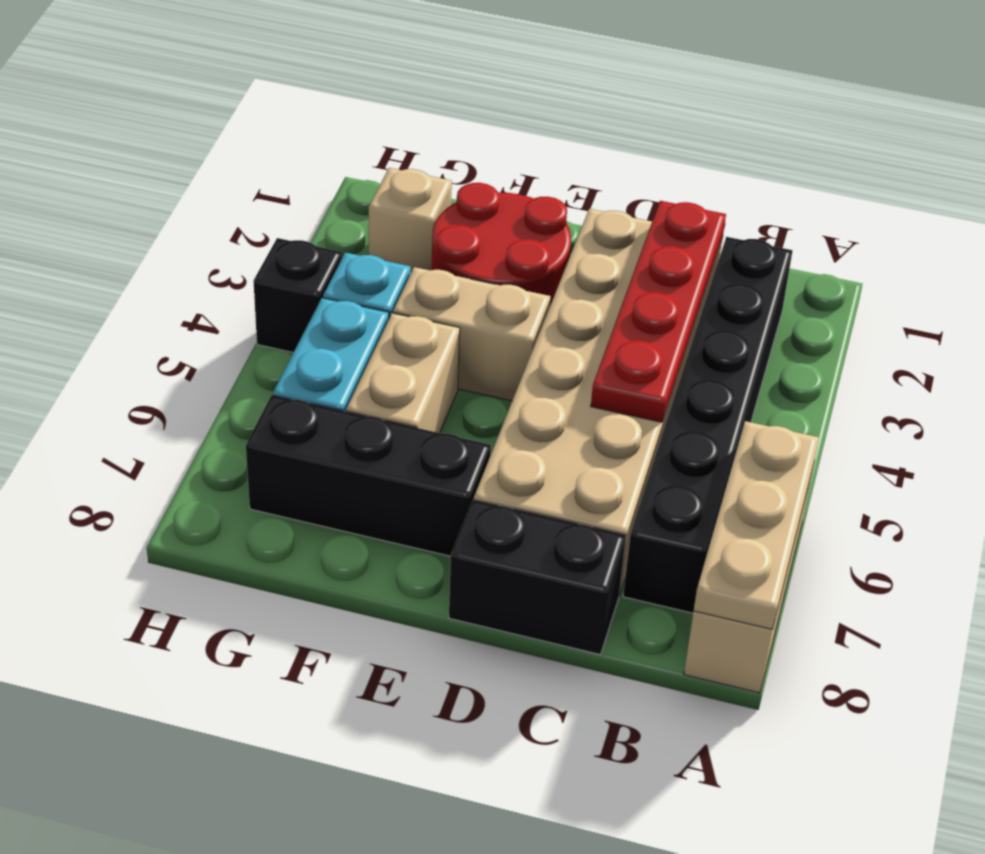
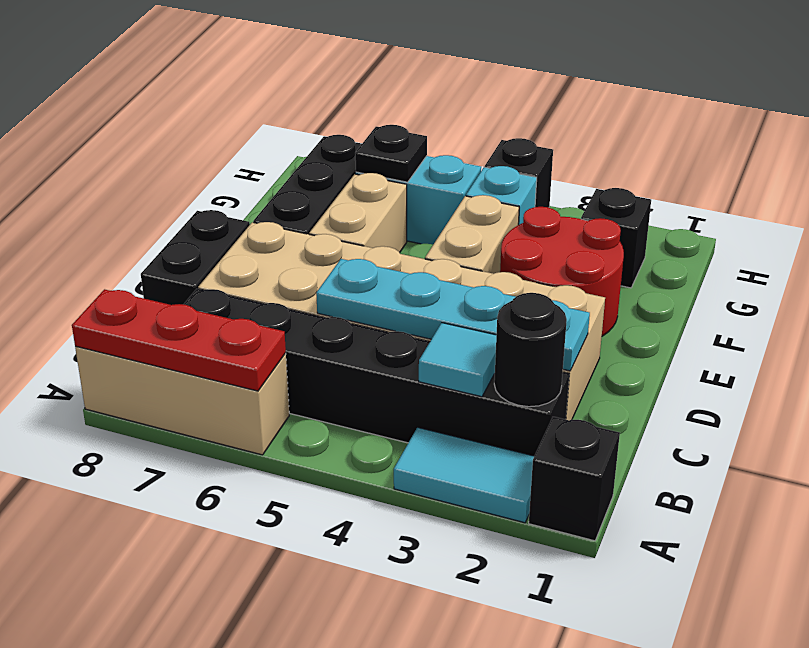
none -> black brick A1 level 1
none -> cyan tile A2:A3 level 1
tan plate A6:A8 level 2 -> red plate A6:A8 level 2
none -> black round brick B2 level 2
none -> cyan tile B3 level 2
red plate C2:C5 level 2 -> cyan plate C2:C5 level 2
tan brick F5:F6 level 1 -> tan brick E6:F6 level 1
tan brick G2 level 1 -> black brick G2 level 1
none -> black plate G6 level 2

